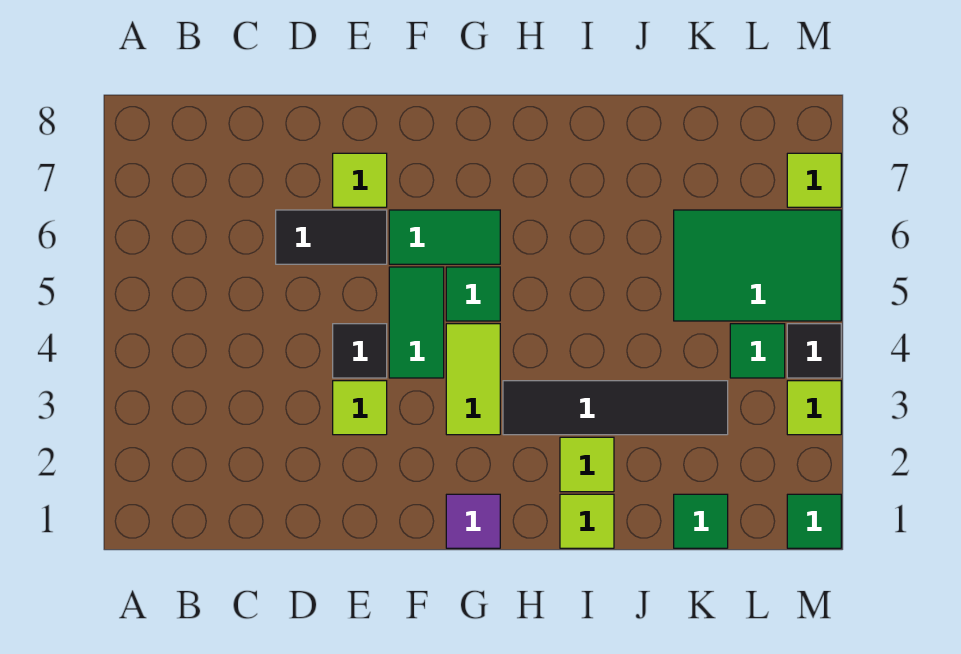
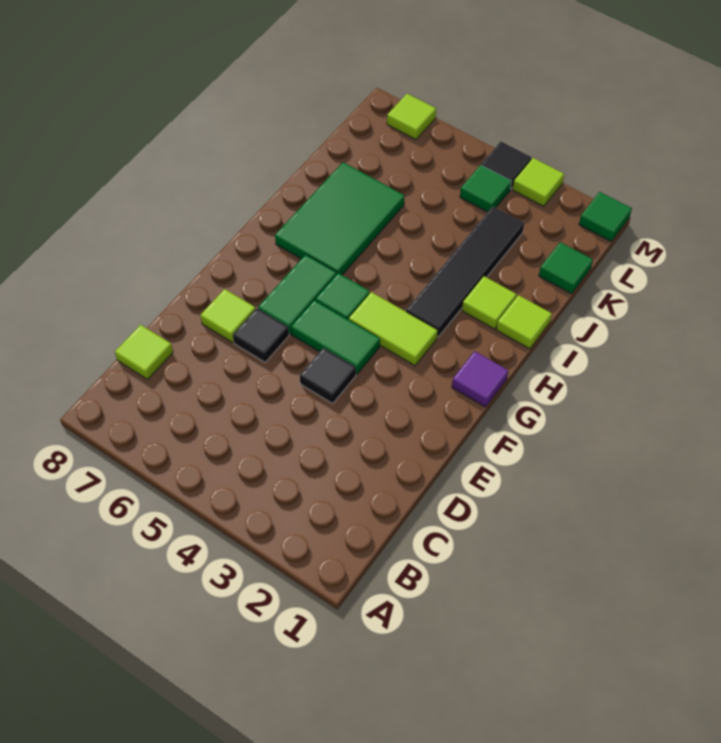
black tile D6:E6 level 1 -> black tile E6 level 1
lime tile E3 level 1 -> lime tile C8 level 1
green tile K5:M6 level 1 -> green tile H6:J7 level 1

